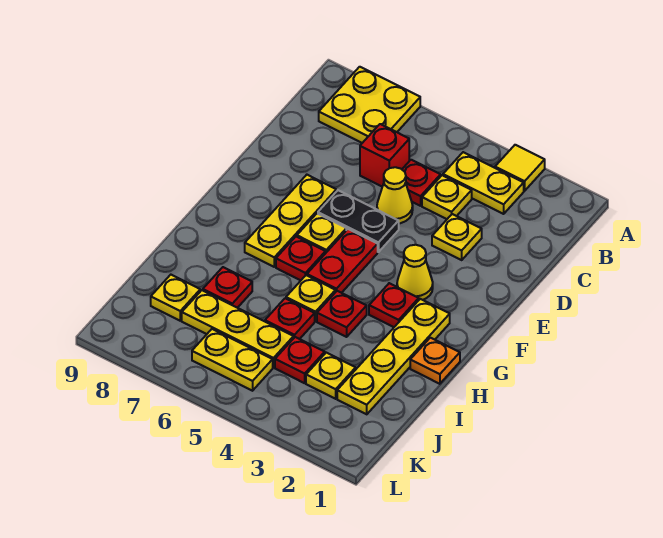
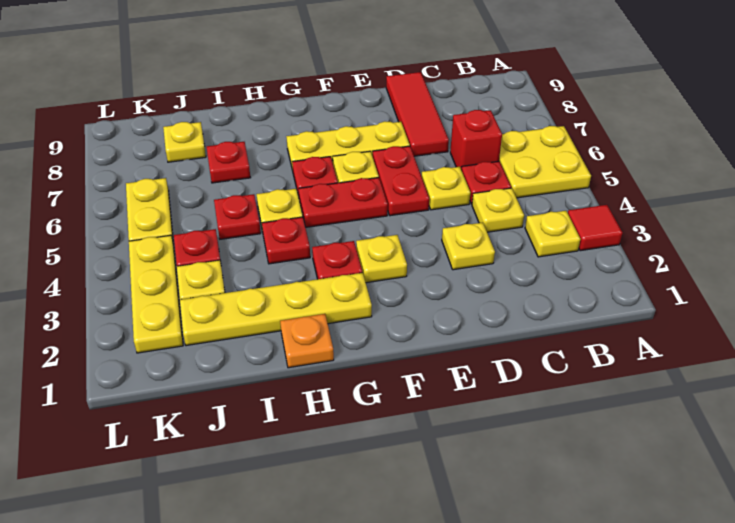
yellow tile A3 level 1 -> red tile A3 level 1
yellow plate A7:B8 level 1 -> yellow plate A5:B6 level 1
yellow plate B3:B4 level 1 -> yellow plate B3 level 1
yellow cone D5 level 1 -> yellow plate D5 level 1
none -> red tile D7:D9 level 1
black plate E5:E6 level 1 -> red plate E5:E6 level 1
yellow cone F3 level 1 -> yellow plate F3 level 1
yellow plate J5:J7 level 1 -> yellow plate K2:K4 level 1

